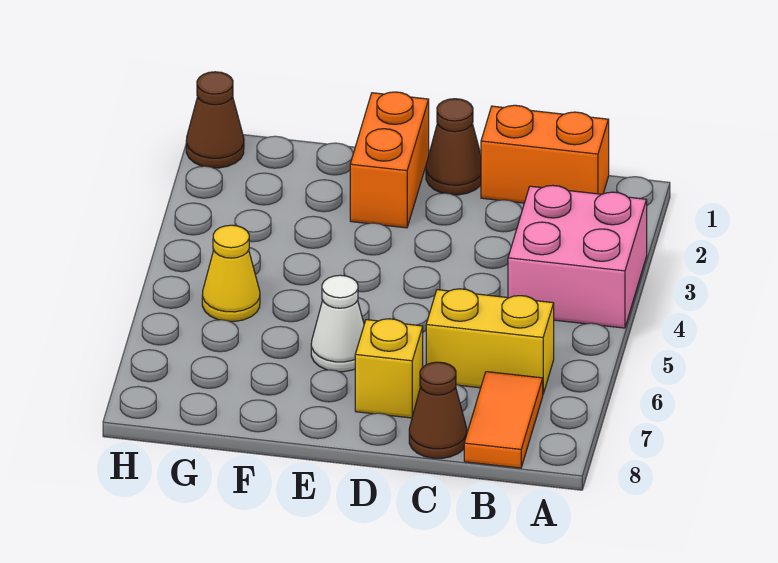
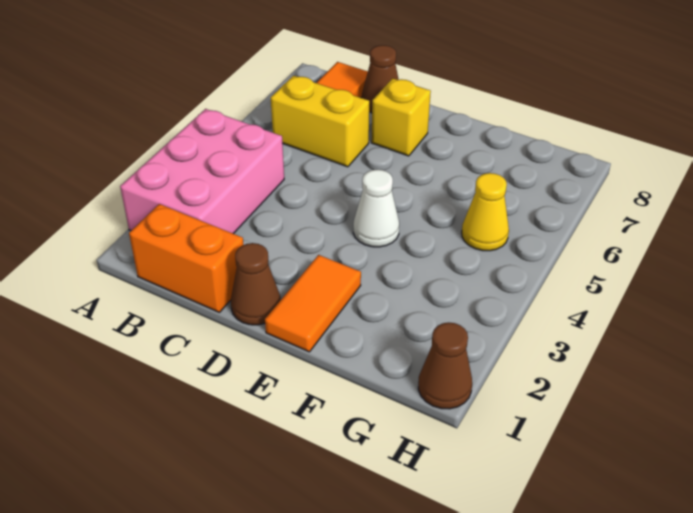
pink brick A3:B4 level 1 -> pink brick A2:B4 level 1
orange brick E1:E2 level 1 -> orange tile E1:E2 level 1
white cone E6 level 1 -> white cone E4 level 1

